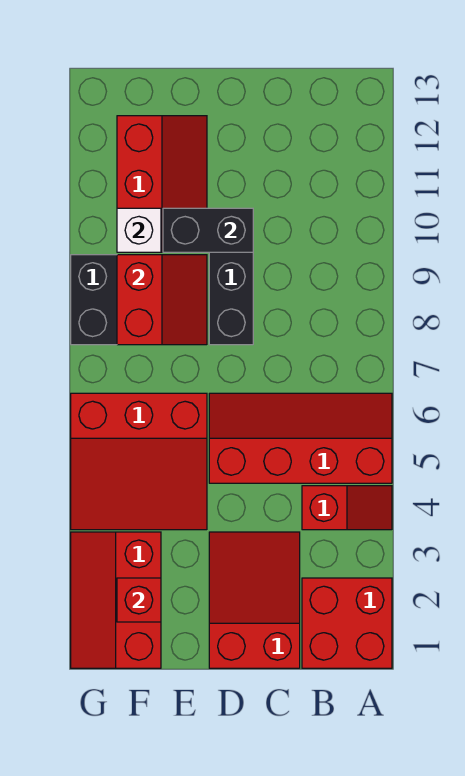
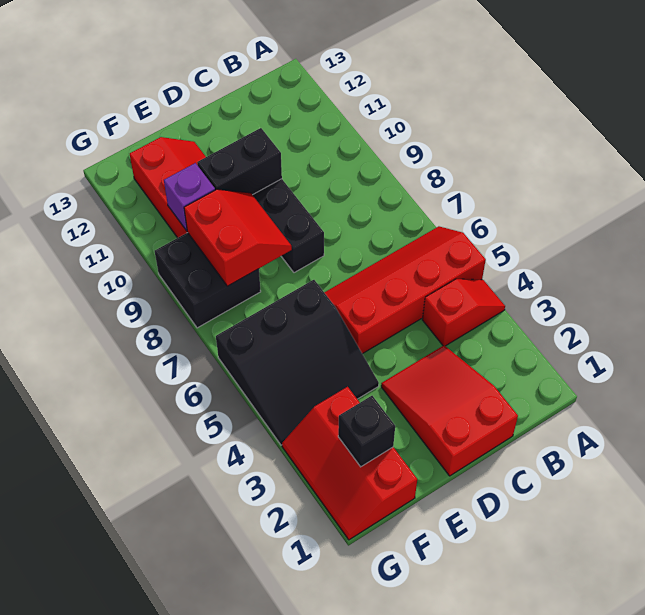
red brick A1:B2 level 1 -> none
red slope E4:G6 level 1 top 6 -> black slope E4:G6 level 1 top 6
red brick F2 level 2 -> black brick F2 level 2
white brick F10 level 2 -> purple brick F10 level 2

